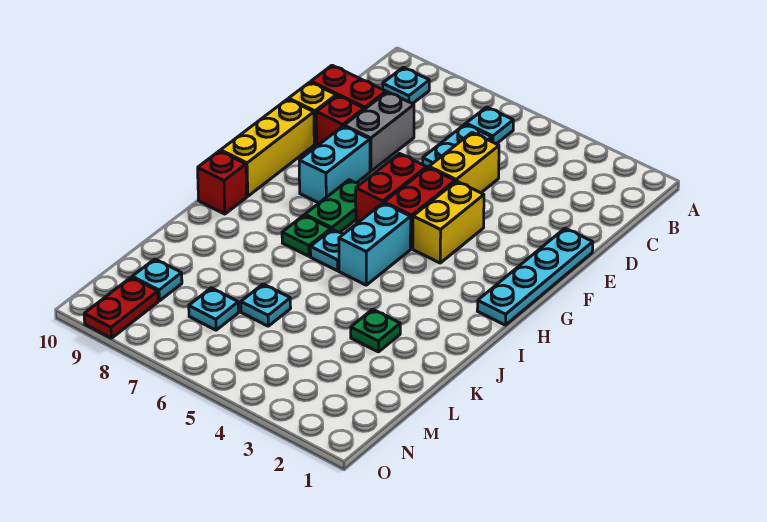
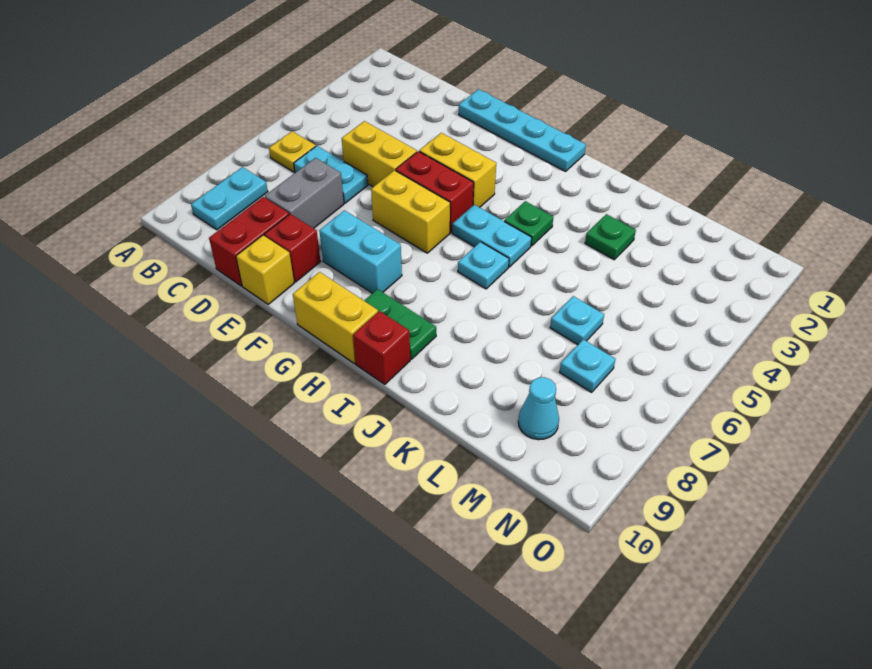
cyan plate B6 level 1 -> yellow plate B6 level 1
cyan plate B9 level 1 -> cyan plate B8:B9 level 1
grey brick D8:E8 level 1 -> grey brick D7:D8 level 1
red brick F6:G6 level 1 -> yellow brick F6:G6 level 1
yellow brick F10:H10 level 1 -> yellow brick G10:H10 level 1
green plate G7:H7 level 1 -> green plate H9:I9 level 1
cyan brick H5:I5 level 1 -> cyan plate H5:I5 level 1
green plate I7 level 1 -> green plate I4 level 1
cyan plate M9 level 1 -> cyan cone M9 level 1
red plate N9:O9 level 1 -> none

